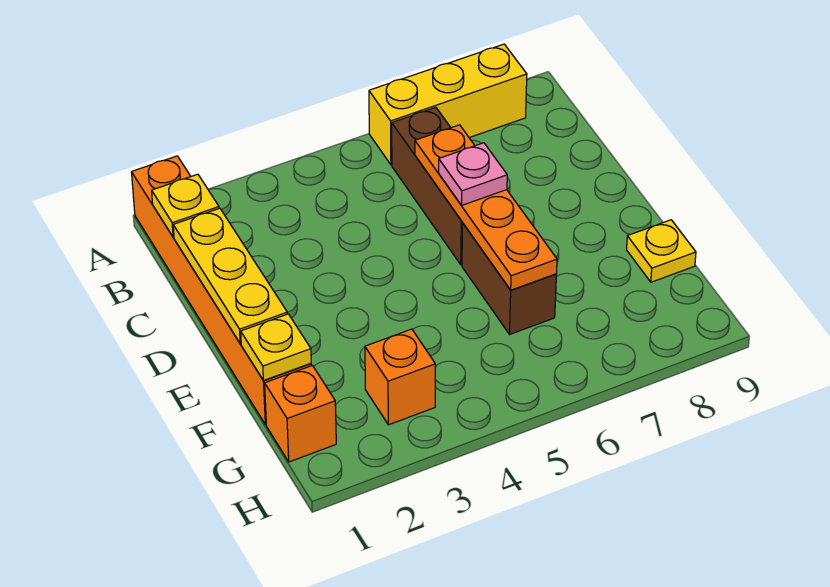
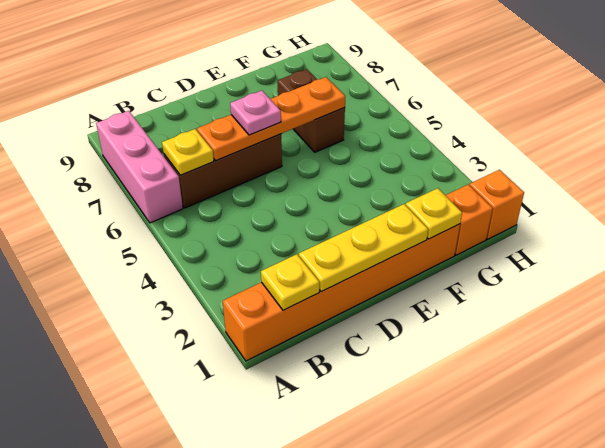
yellow brick A6:A8 level 1 -> pink brick A6:A8 level 1
brown brick E6:F6 level 1 -> brown brick F6:F7 level 1
yellow plate F9 level 1 -> yellow plate B6 level 2
orange brick G3 level 1 -> orange brick H1 level 1

